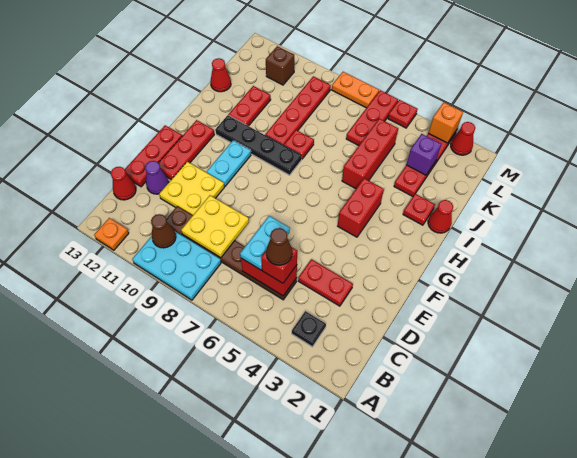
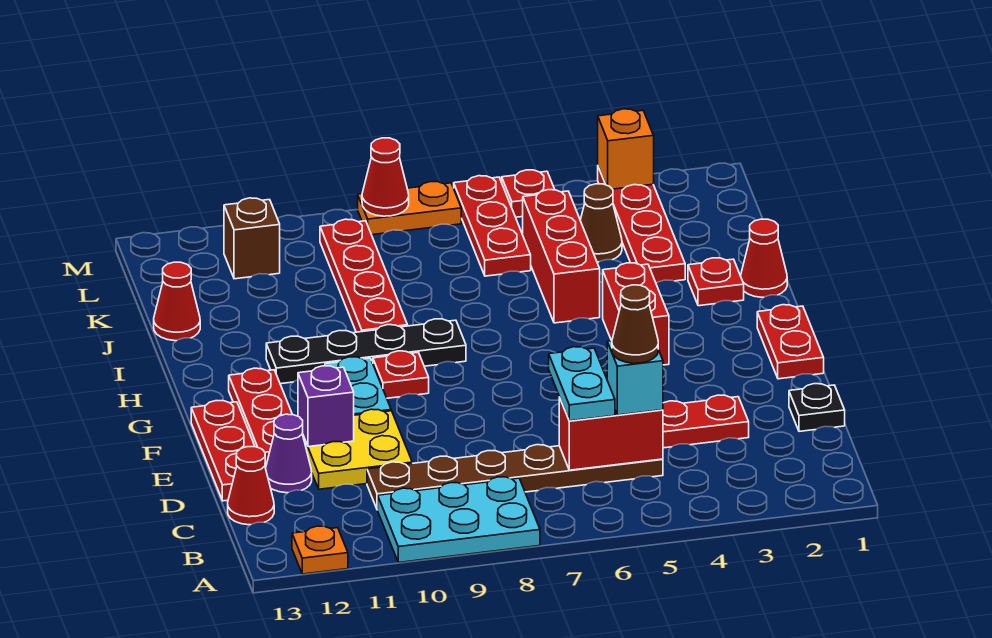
black plate B3 level 1 -> black plate D1 level 1
brown cone B10 level 2 -> brown cone K4 level 1
red brick C5 level 3 -> cyan brick C5 level 3
yellow plate C8:D9 level 2 -> none
red plate I8 level 1 -> red plate G9 level 1
red plate I11:J11 level 1 -> red plate F1:G1 level 1
purple brick K3 level 2 -> purple brick E11 level 2
red cone M2 level 1 -> red cone M8 level 2

